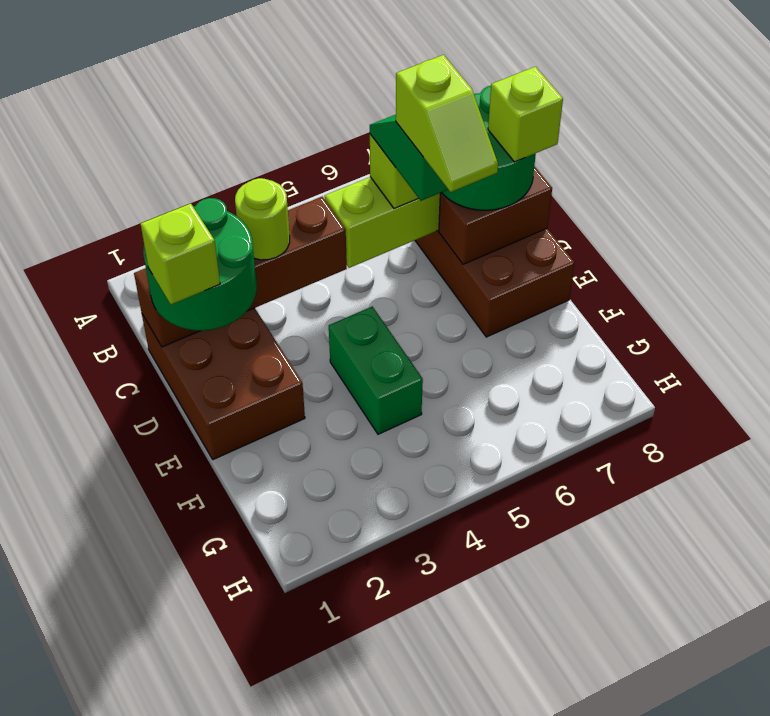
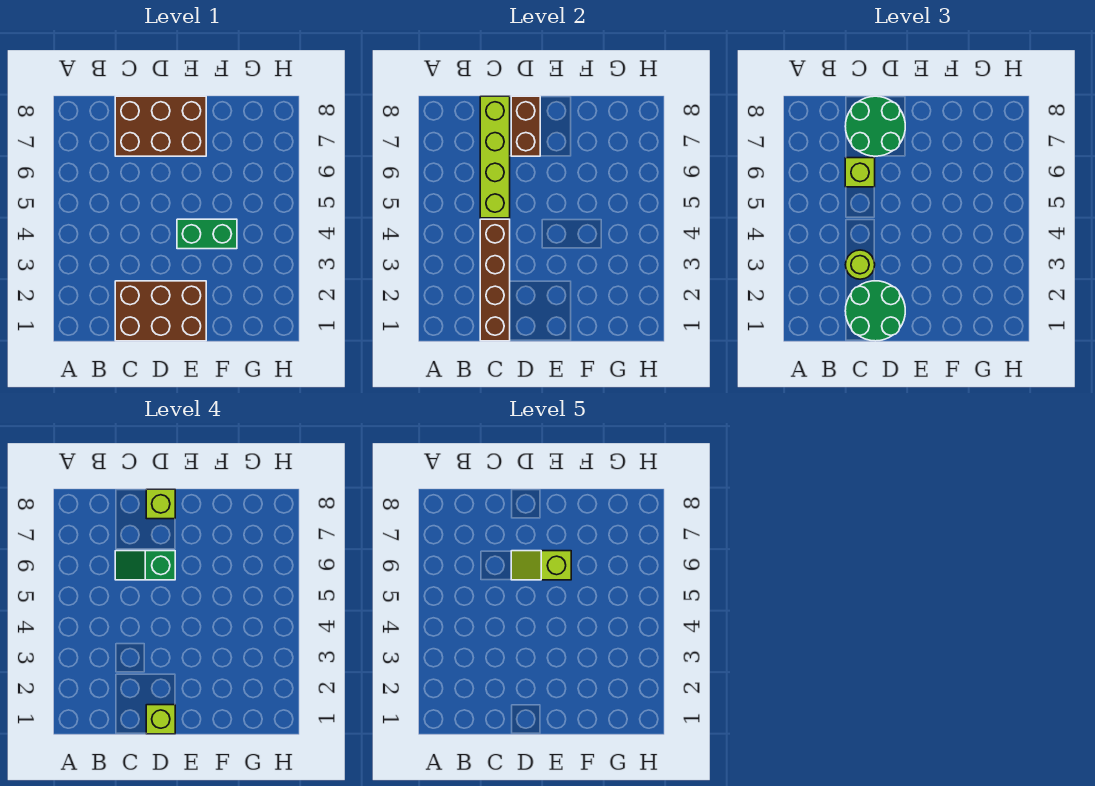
lime slope D6:E6 level 5 top D -> lime slope D6:E6 level 5 top E

